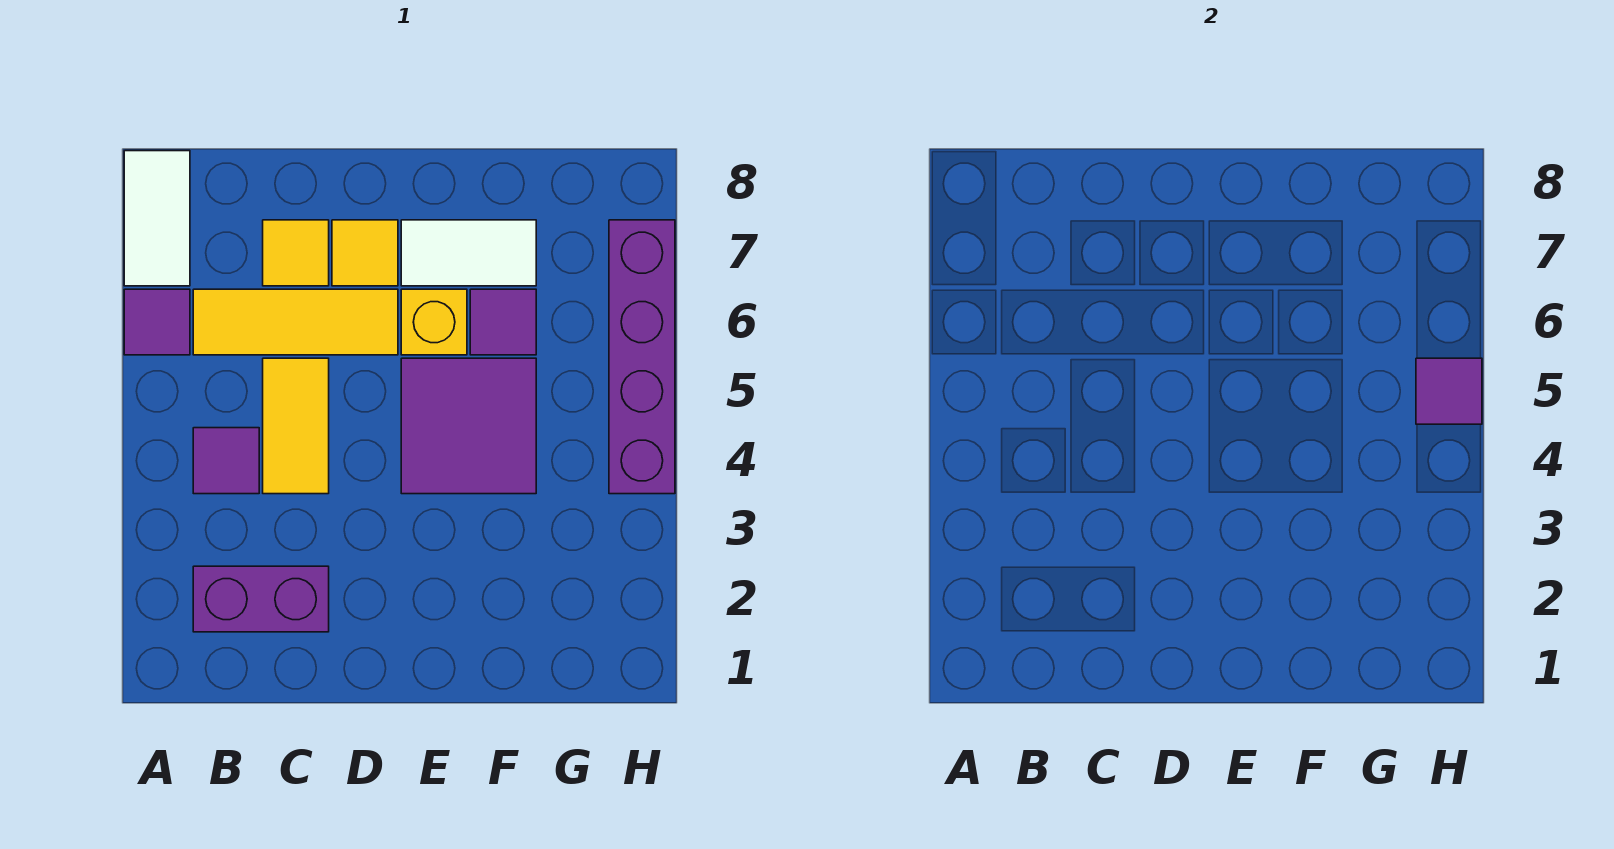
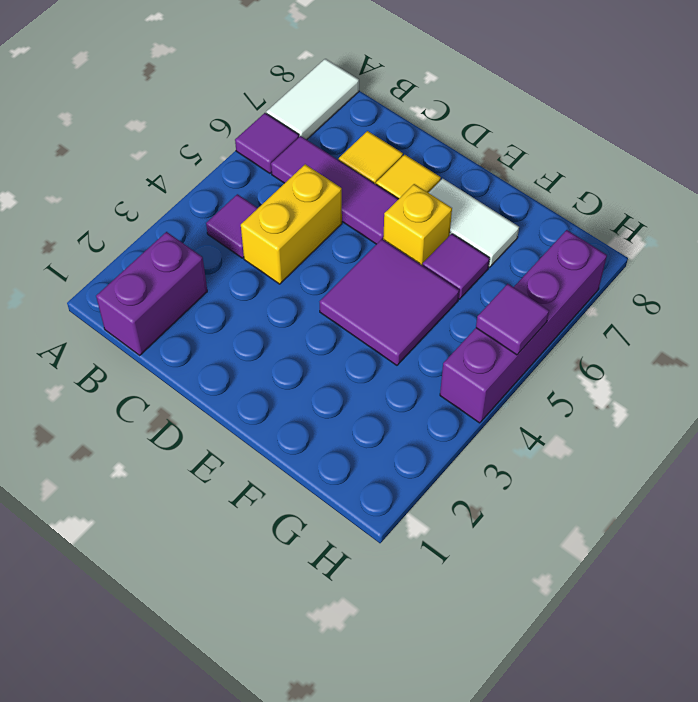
purple brick B2:C2 level 1 -> purple brick B1:B2 level 1
yellow tile B6:D6 level 1 -> purple tile B6:D6 level 1
yellow tile C4:C5 level 1 -> yellow brick C4:C5 level 1

